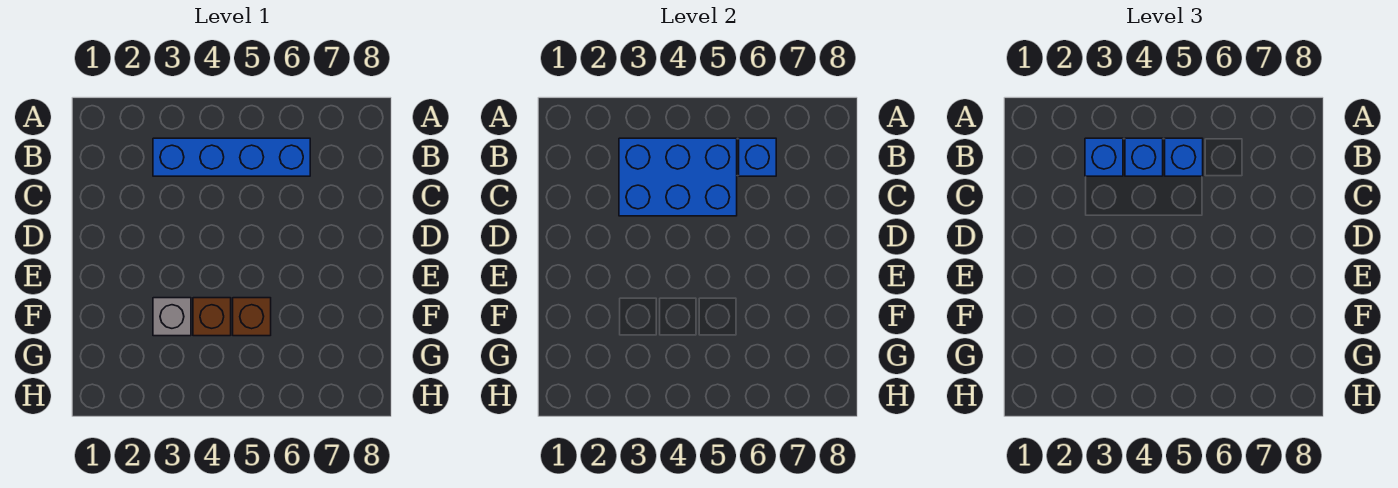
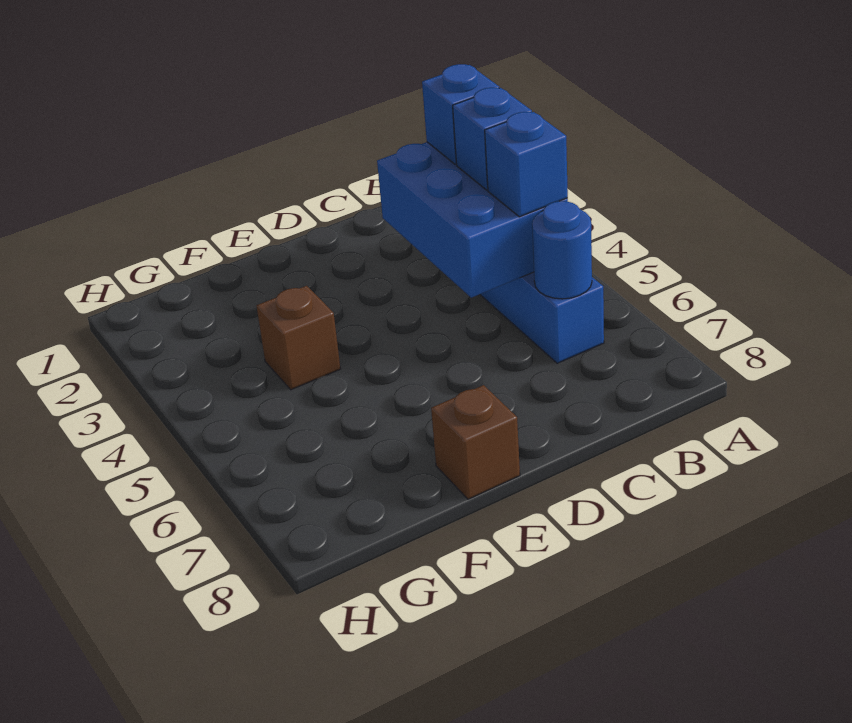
blue brick B6 level 2 -> blue round brick B6 level 2
grey brick F3 level 1 -> none
brown brick F5 level 1 -> brown brick E8 level 1

